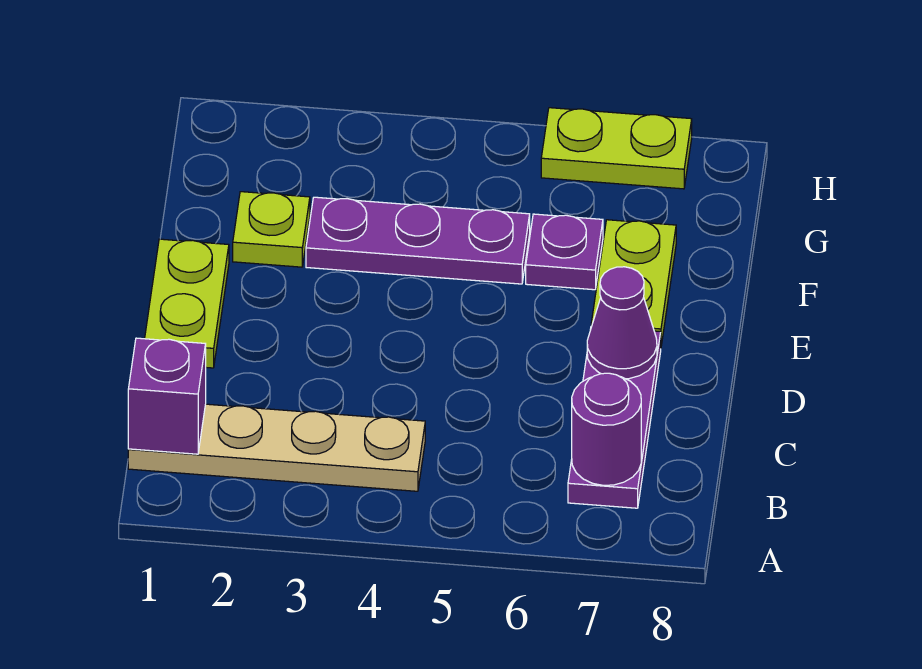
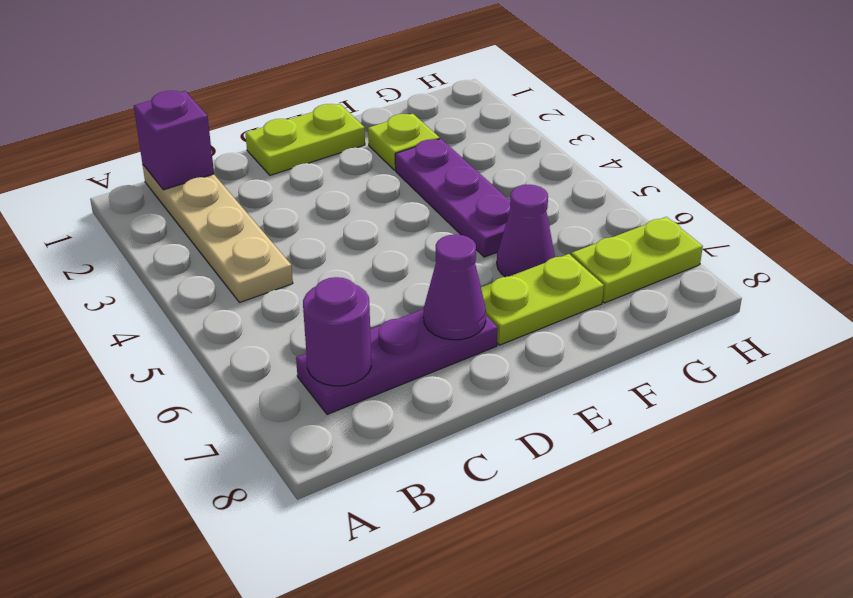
purple plate F6 level 1 -> purple cone F6 level 1
lime plate H6:H7 level 1 -> lime plate G7:H7 level 1

